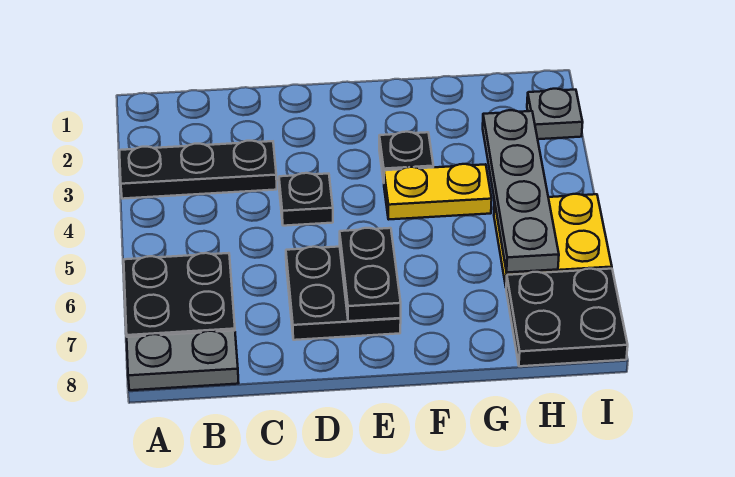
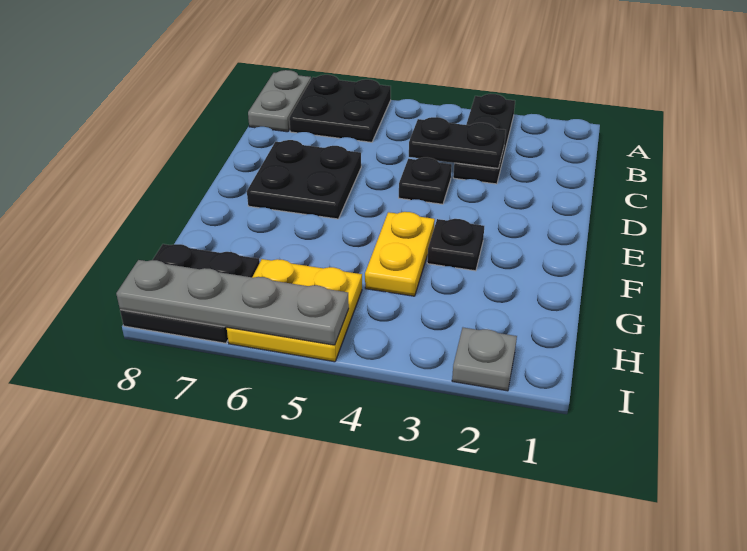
black plate E6:E7 level 2 -> black plate C3:C4 level 2
grey plate H3:H6 level 2 -> grey plate I5:I8 level 2

